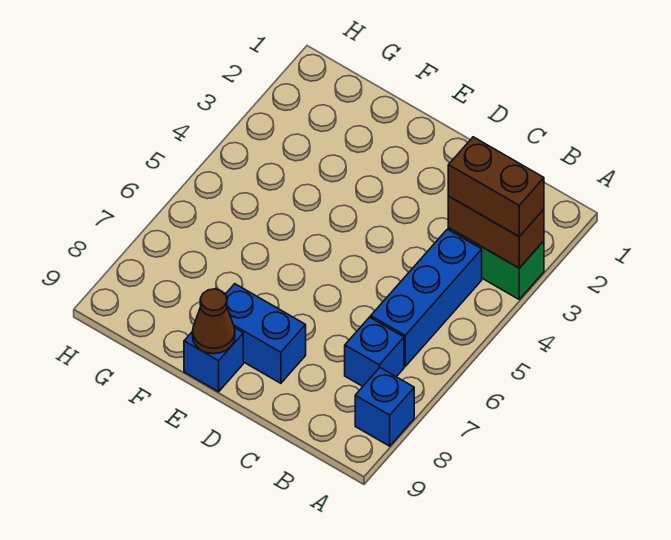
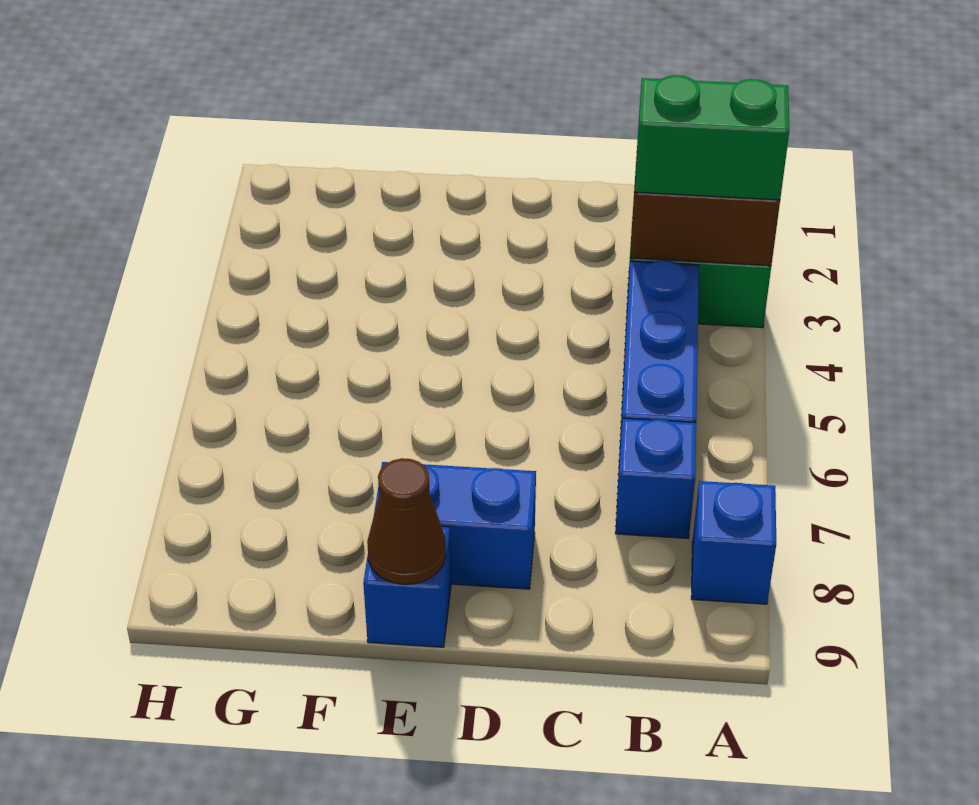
brown brick A3:B3 level 3 -> green brick A3:B3 level 3

